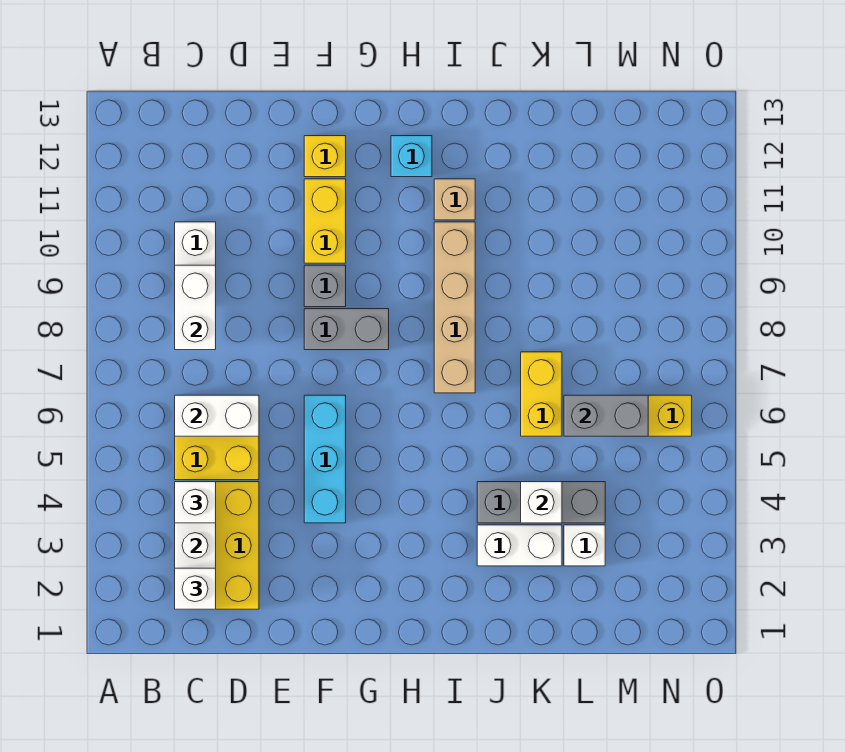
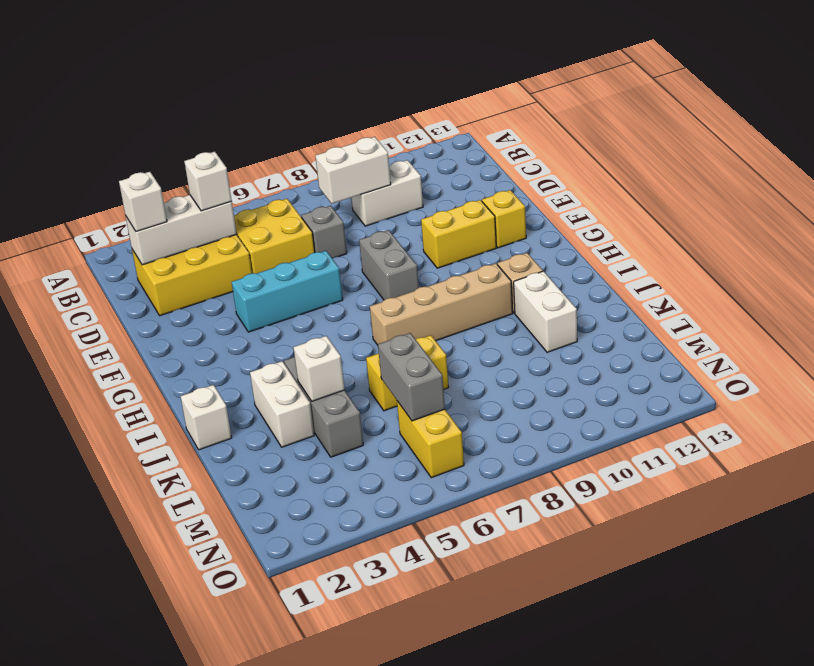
white brick C6:D6 level 2 -> white brick J11:K11 level 1
grey brick F9 level 1 -> grey brick D7 level 1
cyan brick H12 level 1 -> none
white brick L3 level 1 -> white brick J1 level 1

